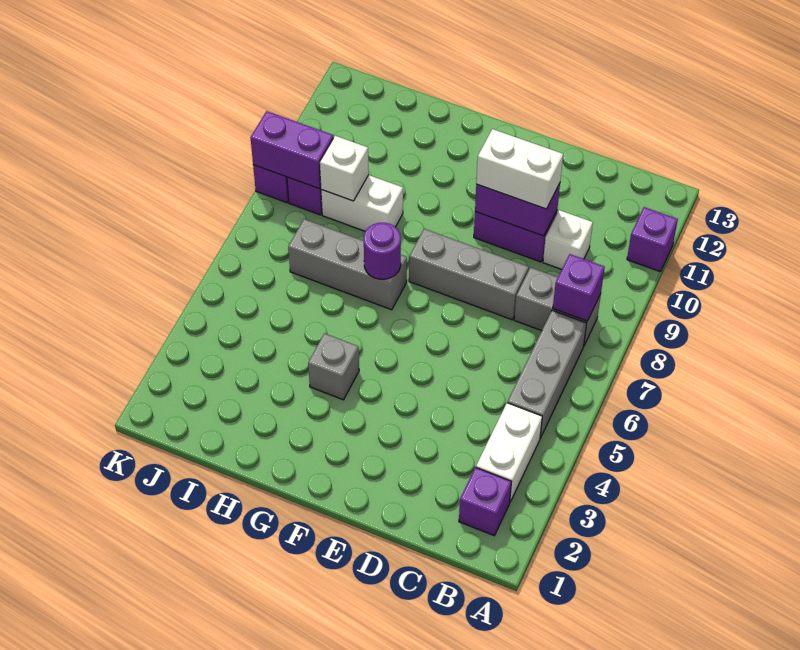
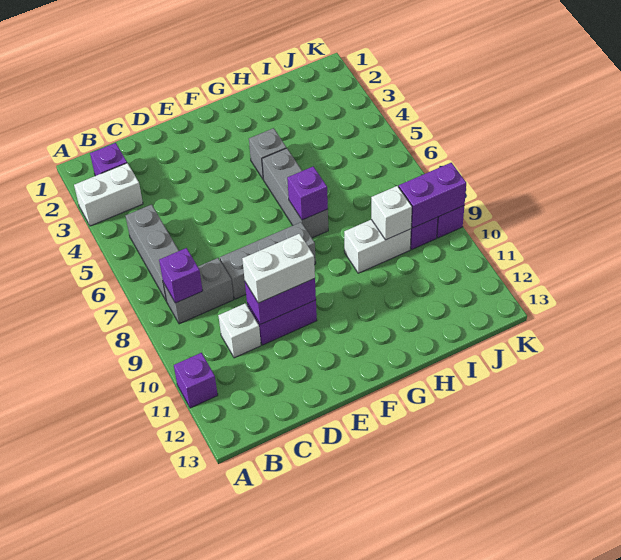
white brick B3:B4 level 1 -> white brick A3:B3 level 1
grey brick G7:I7 level 1 -> grey brick G5:G7 level 1
purple round brick G7 level 2 -> purple brick G7 level 2

